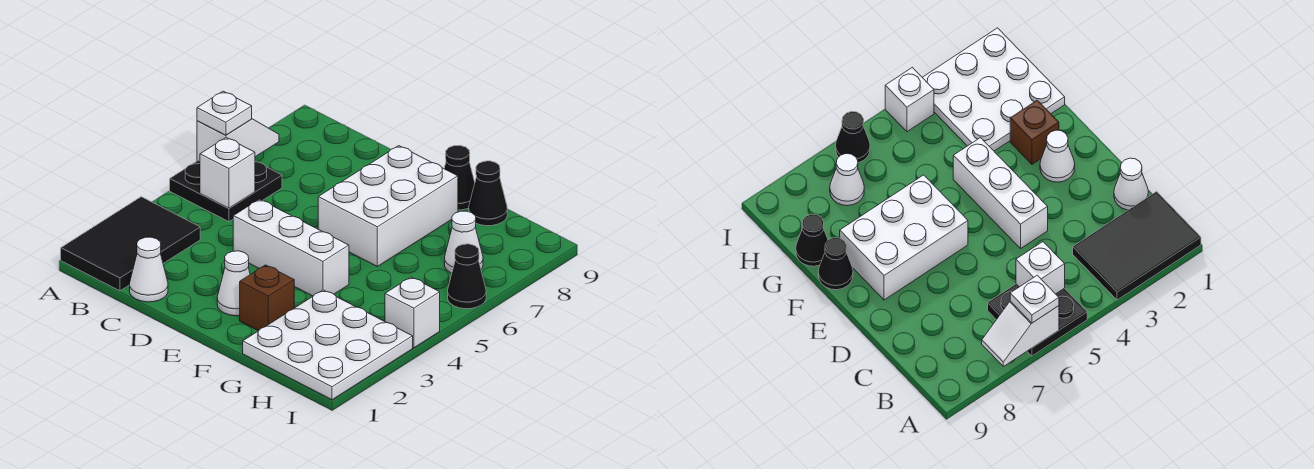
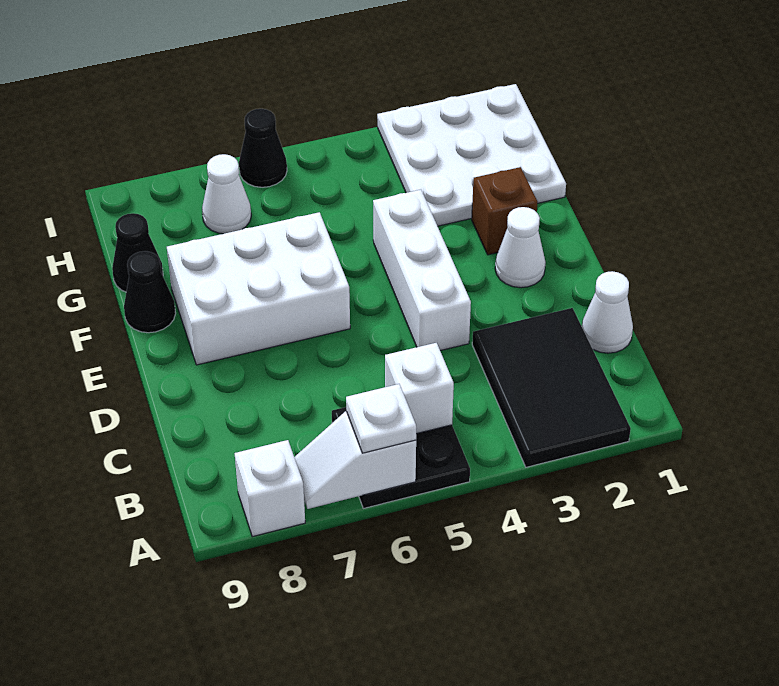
black tile A1:B3 level 1 -> black tile A2:C3 level 1
white brick I4 level 1 -> white brick A8 level 1

